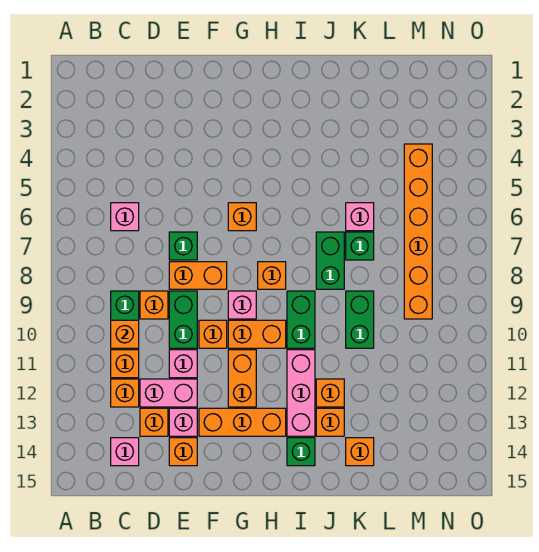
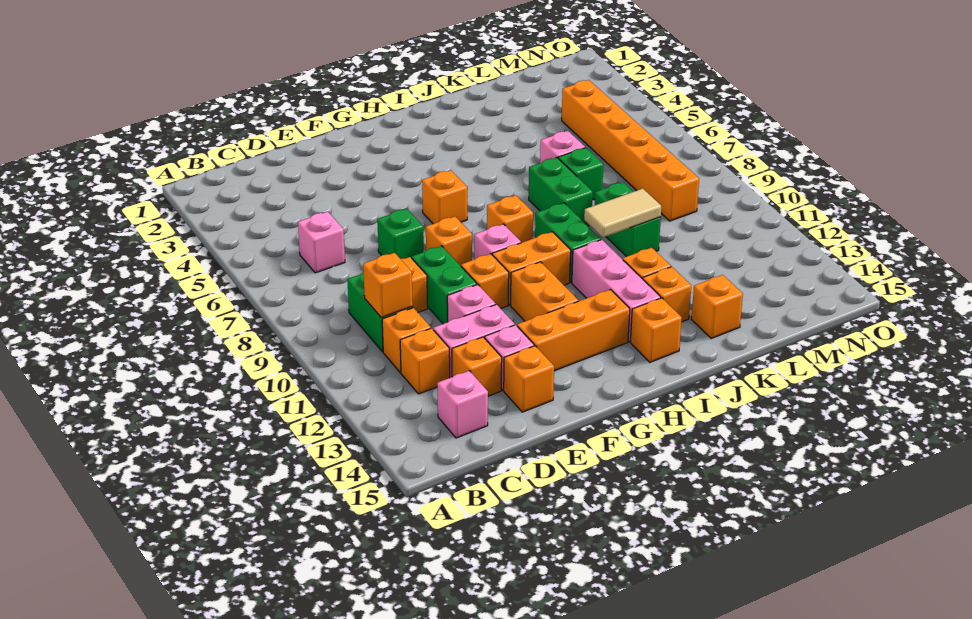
orange brick E8:F8 level 1 -> orange brick F8 level 1
green brick I14 level 1 -> orange brick I14 level 1
none -> tan tile J10:K10 level 2

